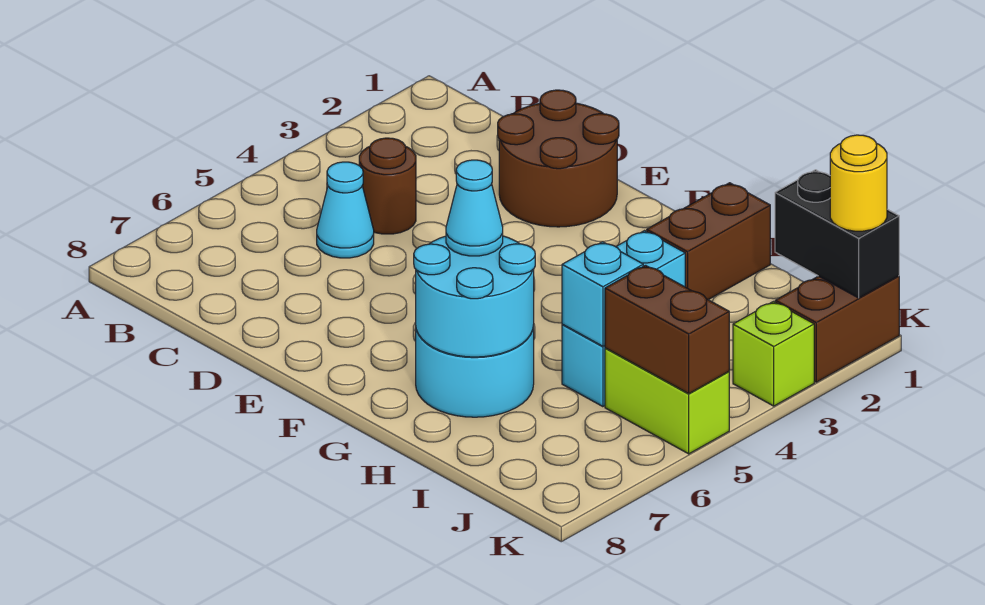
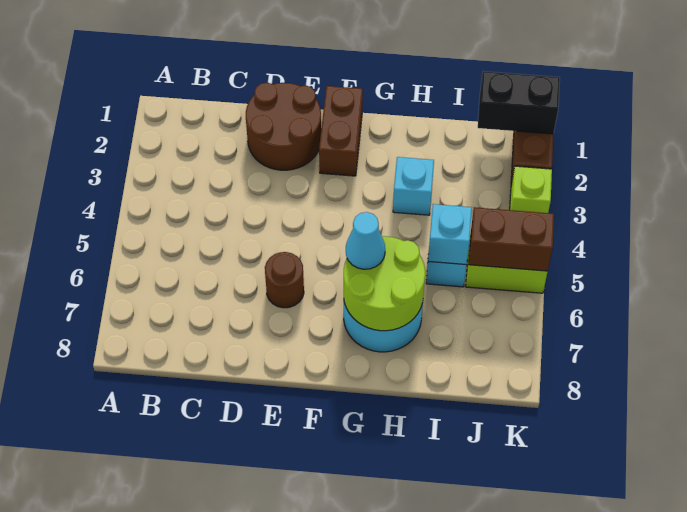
brown round brick C4 level 1 -> brown round brick E6 level 1
cyan cone C5 level 1 -> none
cyan round brick G6:H7 level 2 -> lime round brick G6:H7 level 2
brown brick H1:H2 level 1 -> brown brick F1:F2 level 1
yellow round brick K1 level 3 -> none

